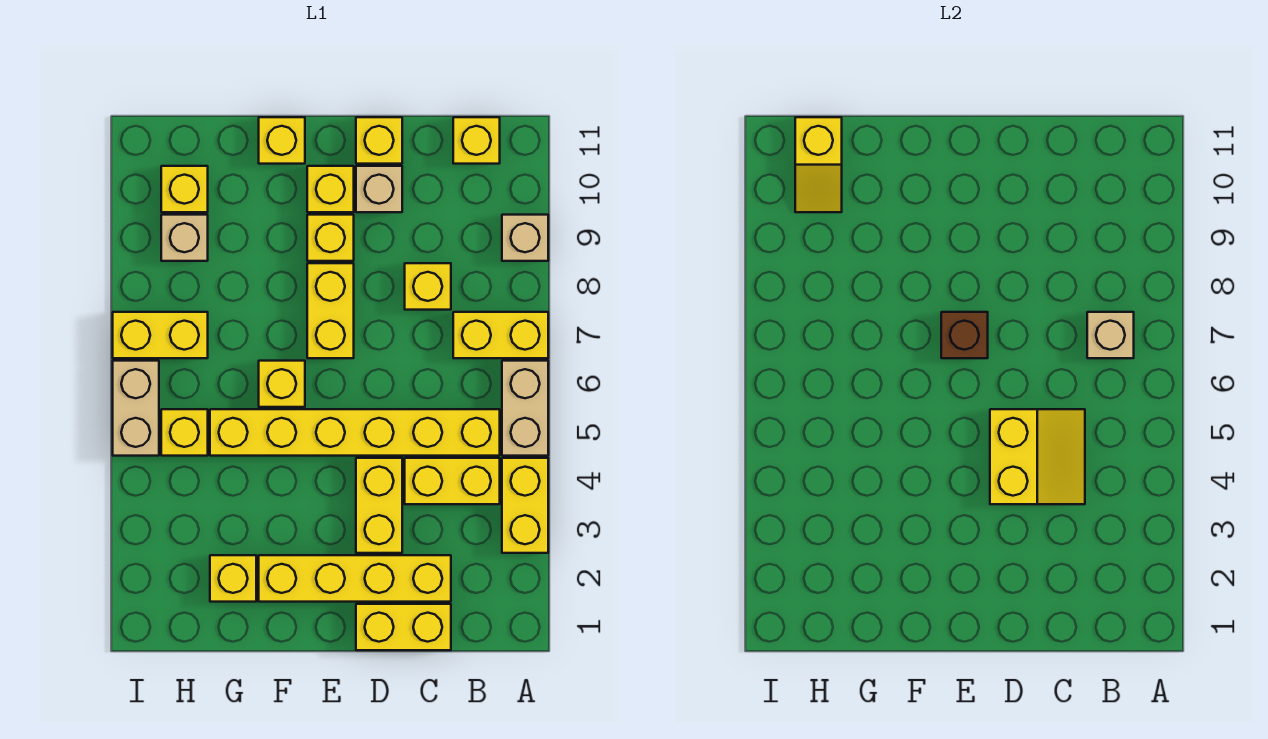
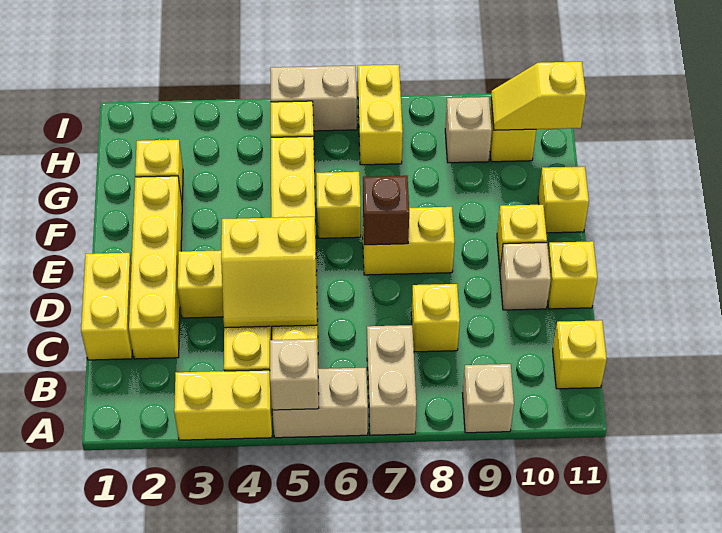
yellow brick A7:B7 level 1 -> tan brick A7:B7 level 1
tan brick B7 level 2 -> tan brick A5 level 2
yellow brick E9 level 1 -> none

